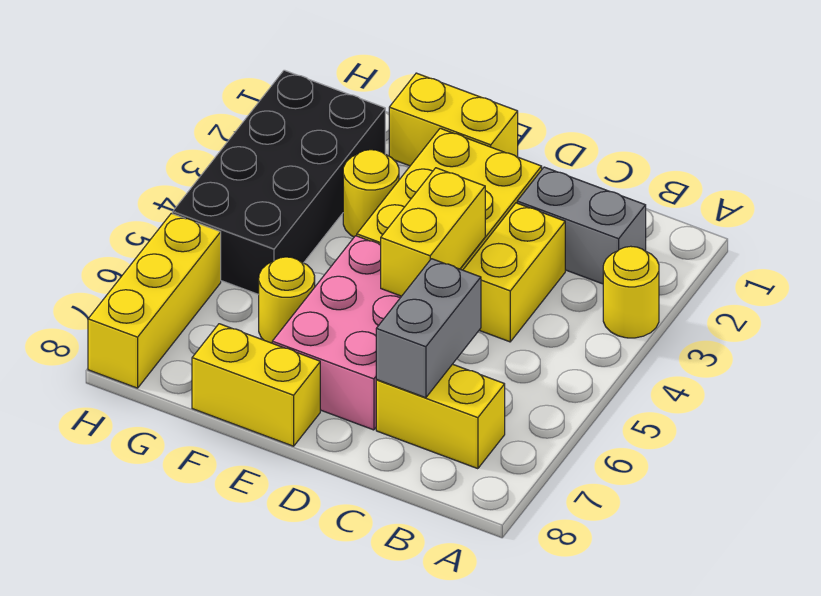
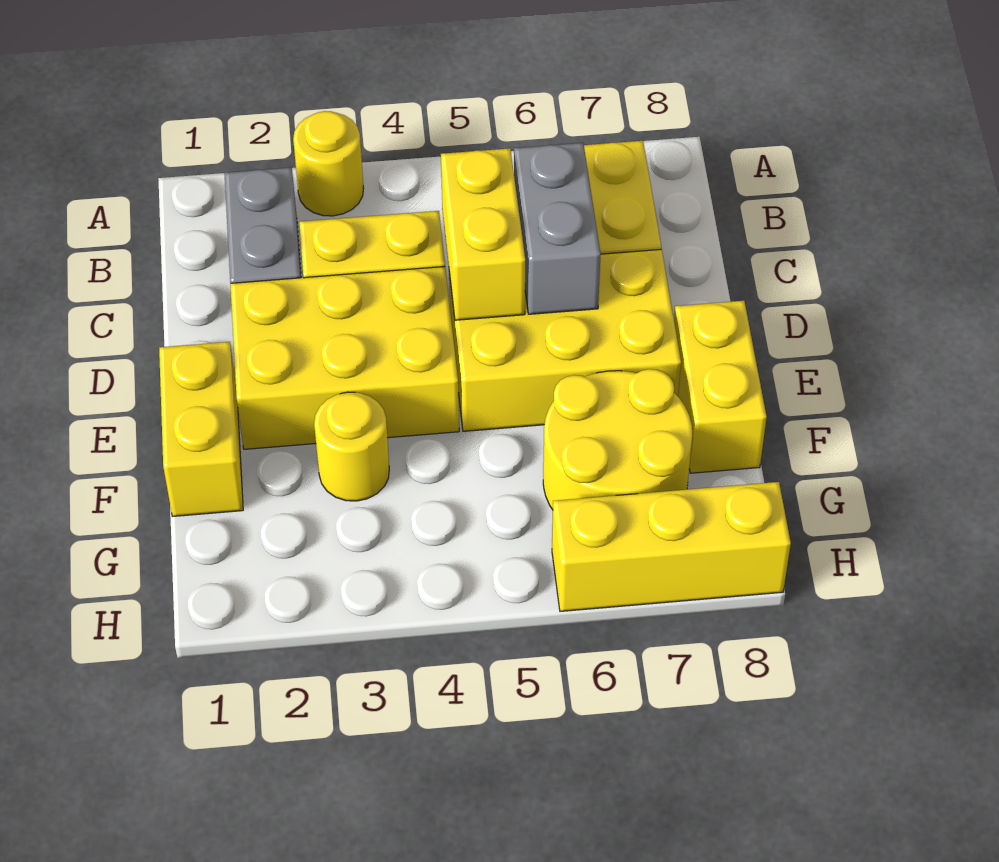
grey brick C6:C7 level 2 -> grey brick C6:D6 level 2
yellow brick D4:D5 level 2 -> yellow brick C5:D5 level 2
pink brick D5:E7 level 1 -> yellow brick D5:E7 level 1
yellow round brick F6 level 1 -> yellow round brick F6:G7 level 1
black brick G2:H5 level 1 -> none

